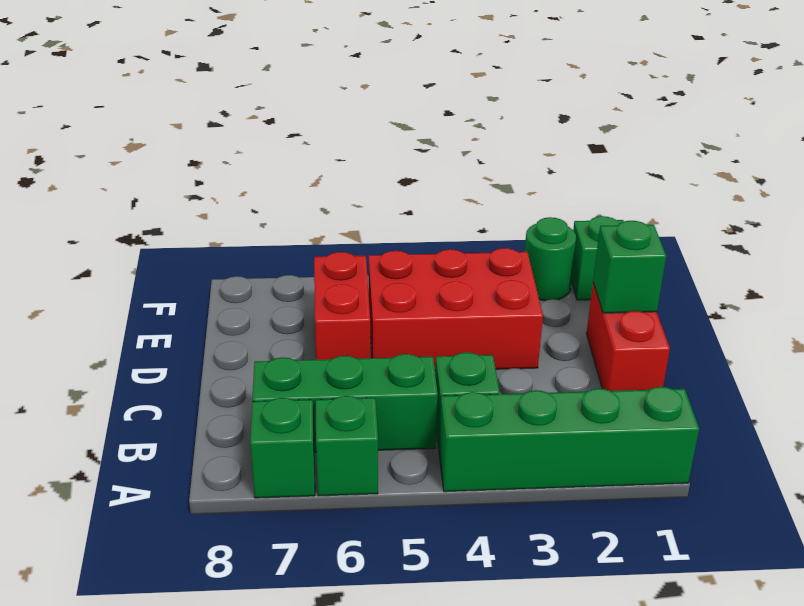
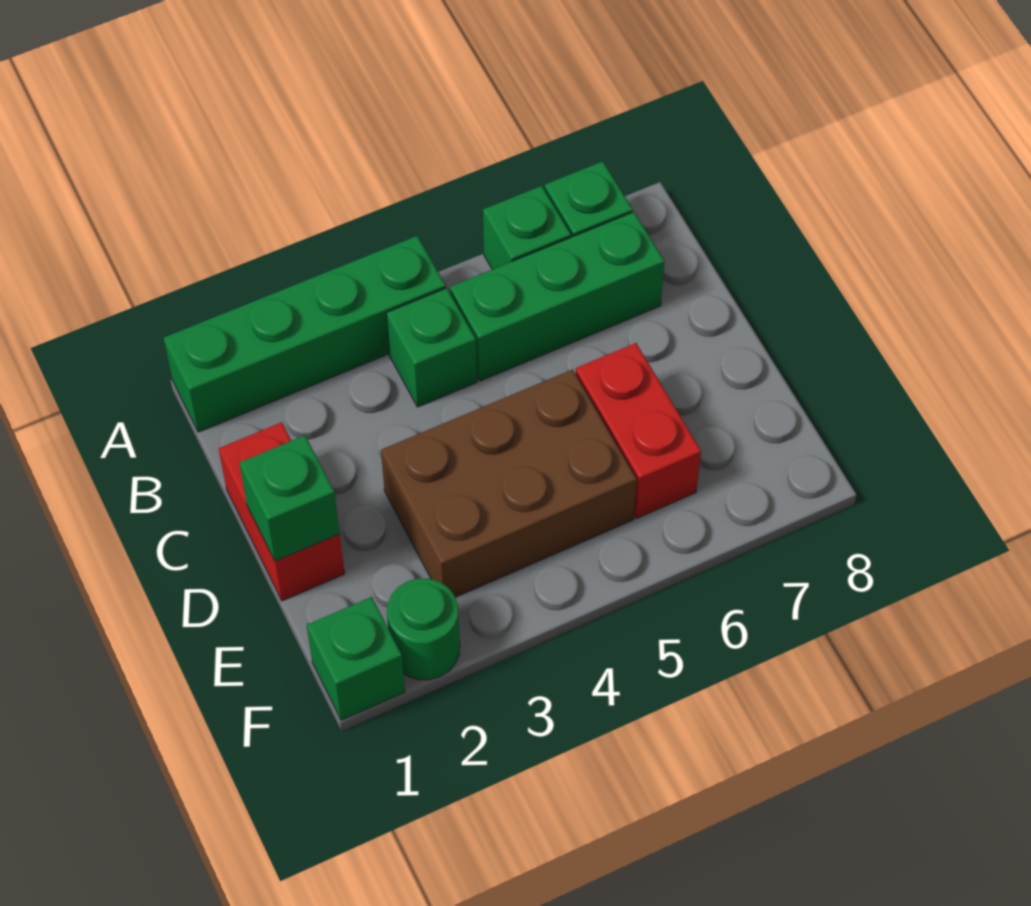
red brick D3:E5 level 1 -> brown brick D3:E5 level 1

